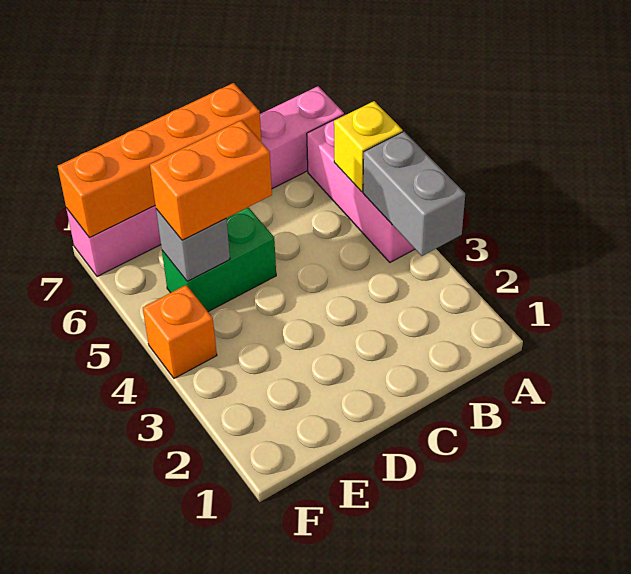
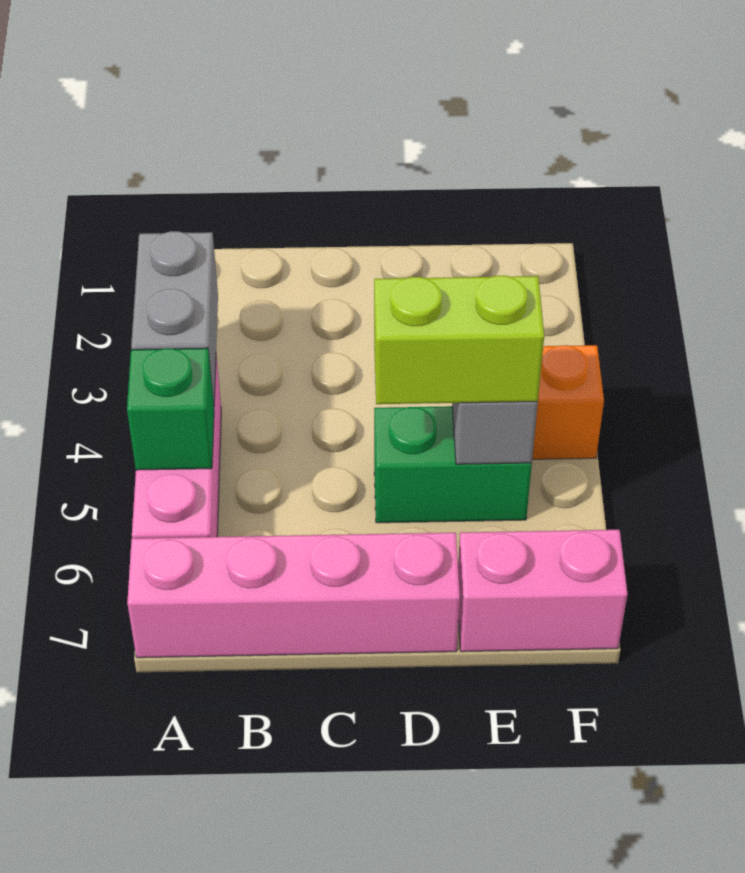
yellow brick A5 level 2 -> green brick A5 level 2
orange brick C7:F7 level 2 -> none
orange brick D5:E5 level 3 -> lime brick D5:E5 level 3

